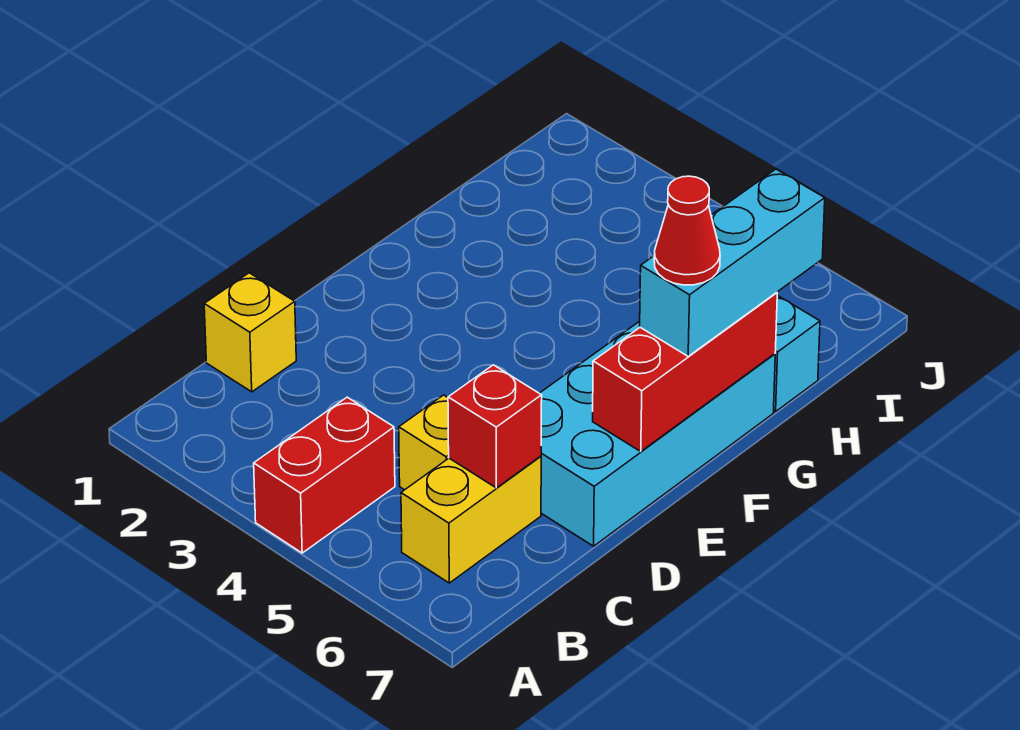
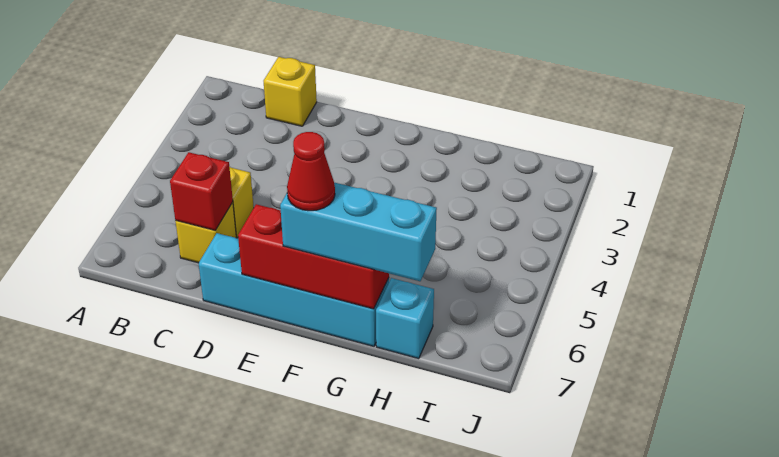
red brick A4:B4 level 1 -> none
yellow brick B6:C6 level 1 -> yellow brick C6 level 1
cyan brick D6:G7 level 1 -> cyan brick D7:G7 level 1

